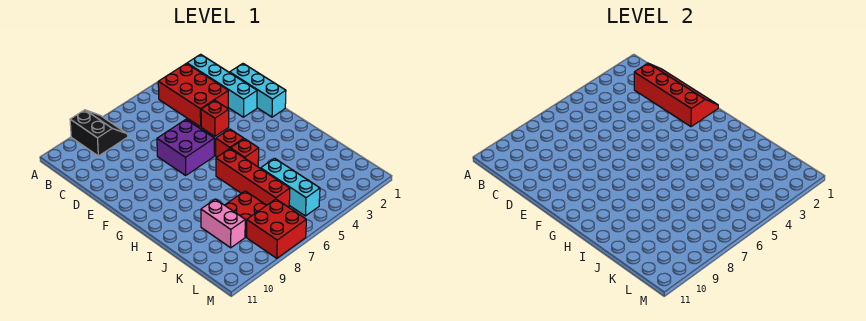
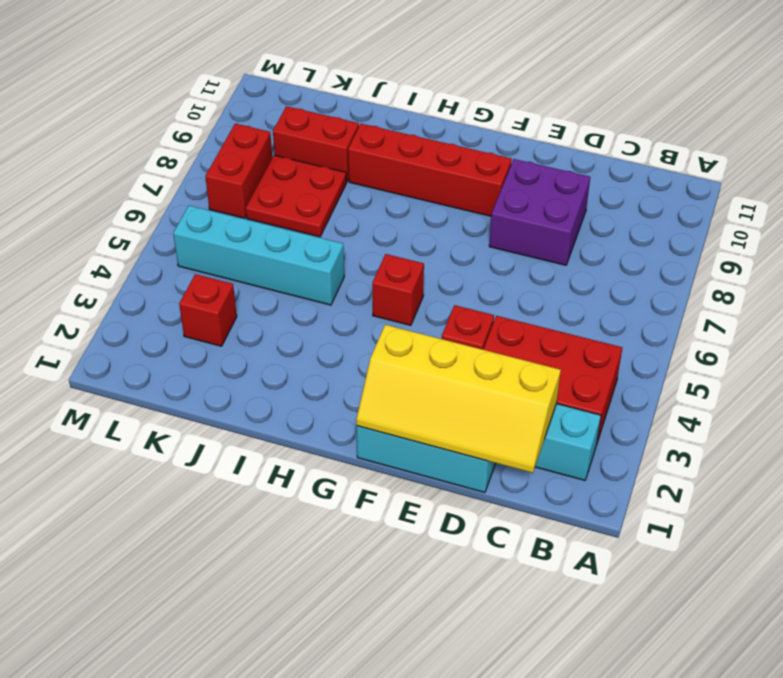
black slope A8:B9 level 1 top 9 -> none
red slope C1:F2 level 2 top 2 -> yellow slope C1:F2 level 2 top 2
purple brick E6:F7 level 1 -> purple brick D8:E9 level 1
red brick H5 level 1 -> red brick K3 level 1
red brick H6:K6 level 1 -> red brick F9:I9 level 1
cyan brick J5:L5 level 1 -> cyan brick I5:L5 level 1
pink brick J9:K9 level 1 -> red brick J9:K9 level 1
red brick L7:M8 level 1 -> red brick L7:L8 level 1

